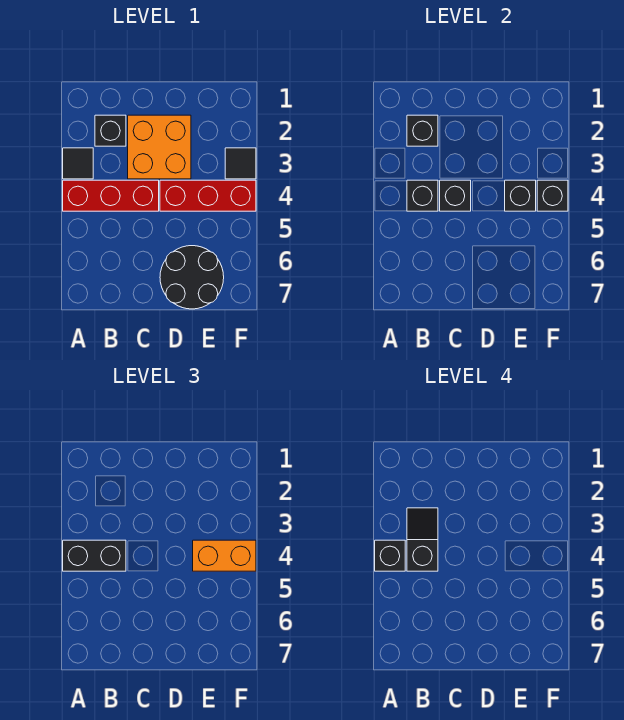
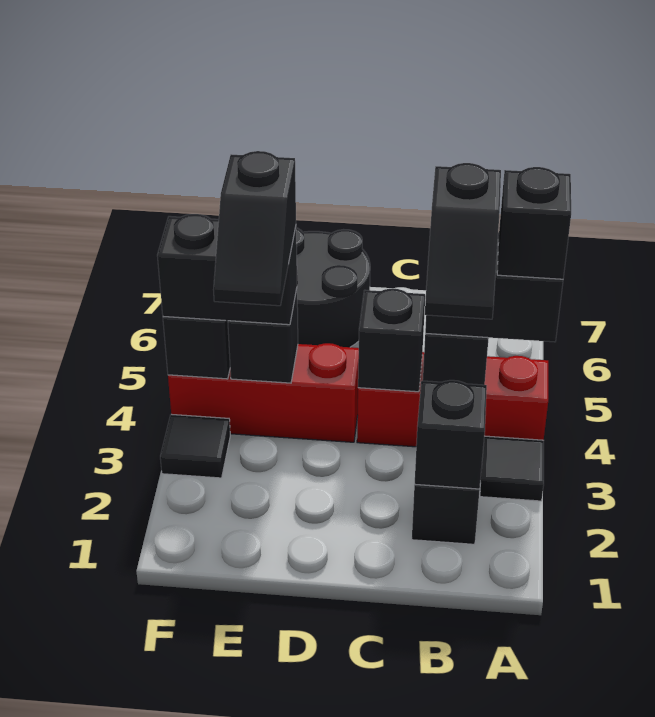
orange brick C2:D3 level 1 -> none
none -> black slope E3:E4 level 4 top 4
orange brick E4:F4 level 3 -> black brick E4:F4 level 3

